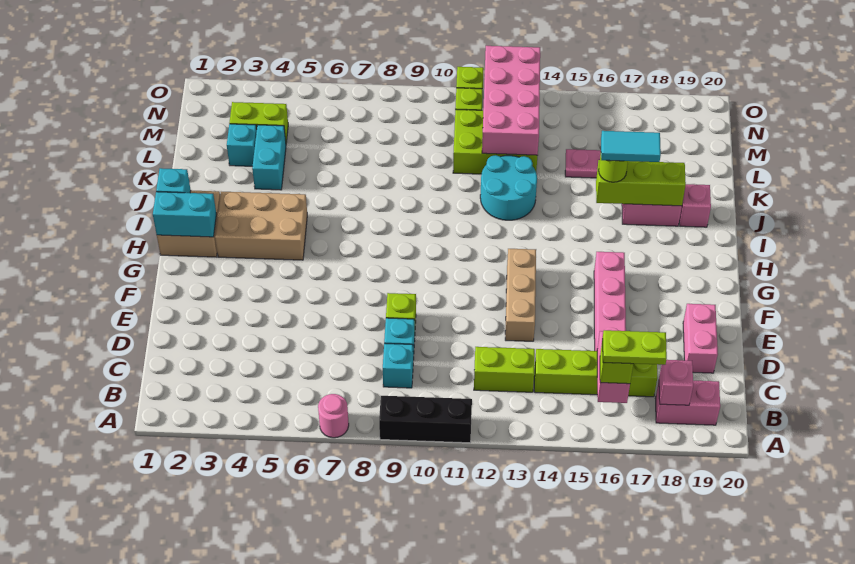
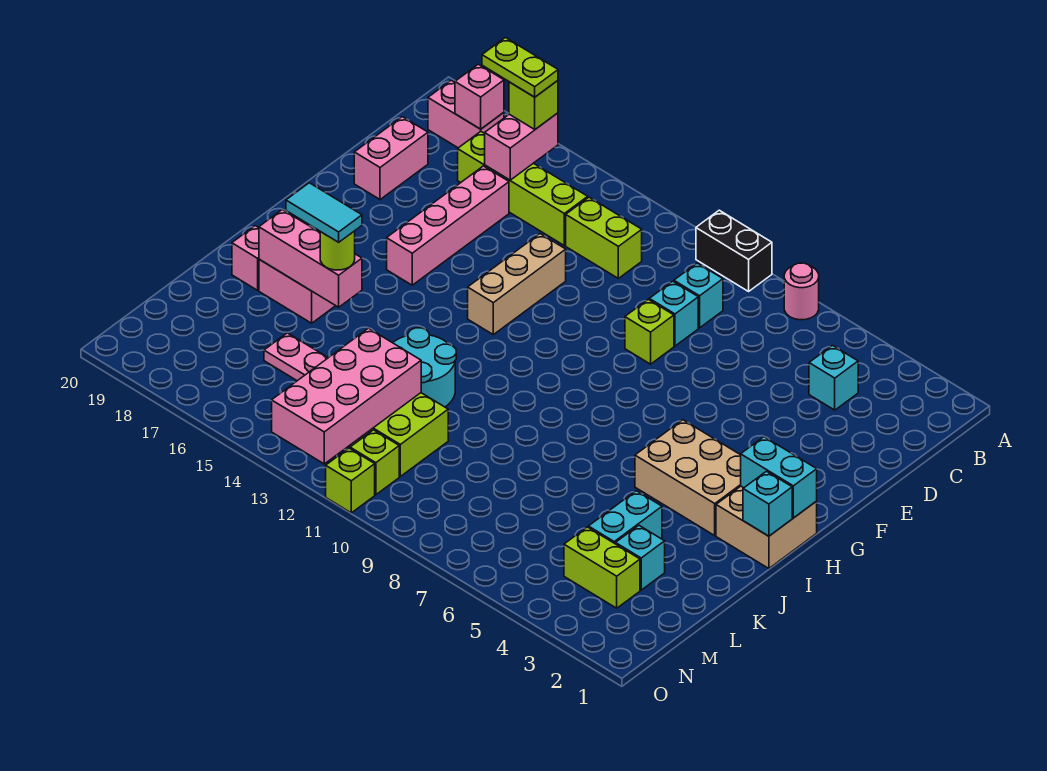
black brick A9:A11 level 1 -> black brick A9:A10 level 1
none -> cyan brick C4 level 1
lime brick J16:J18 level 2 -> pink brick J16:J18 level 2

